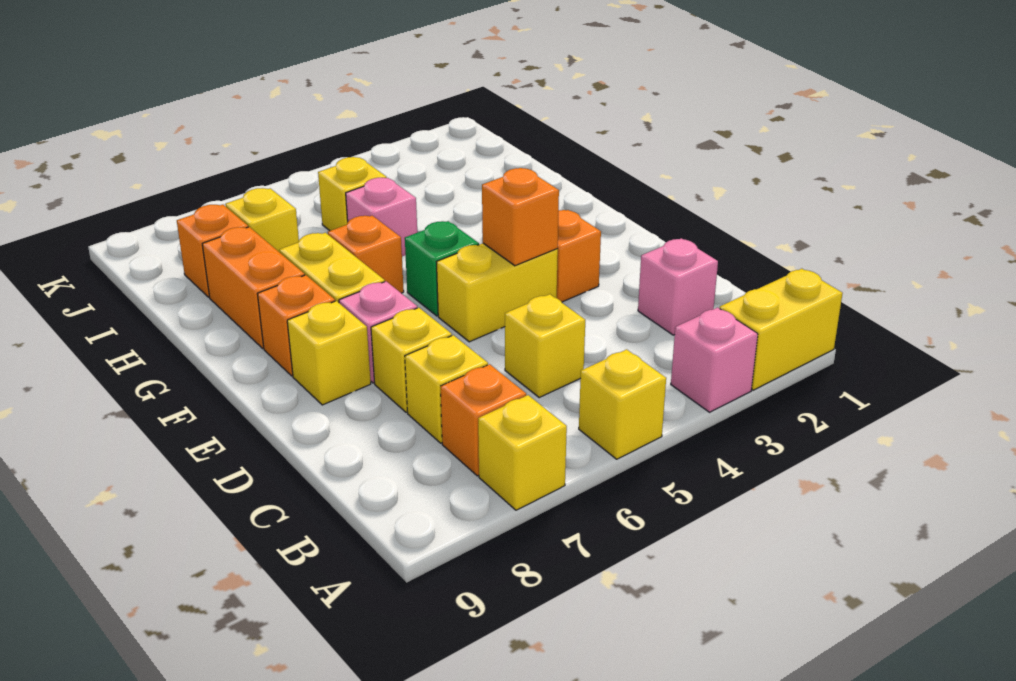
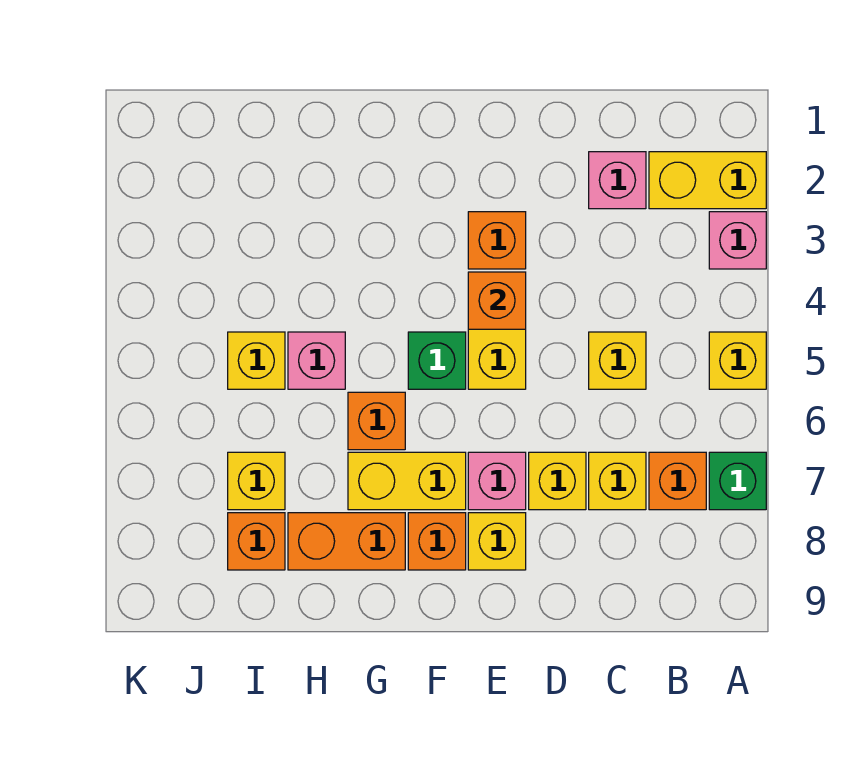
yellow brick A1:A2 level 1 -> yellow brick A2:B2 level 1
yellow brick A7 level 1 -> green brick A7 level 1

